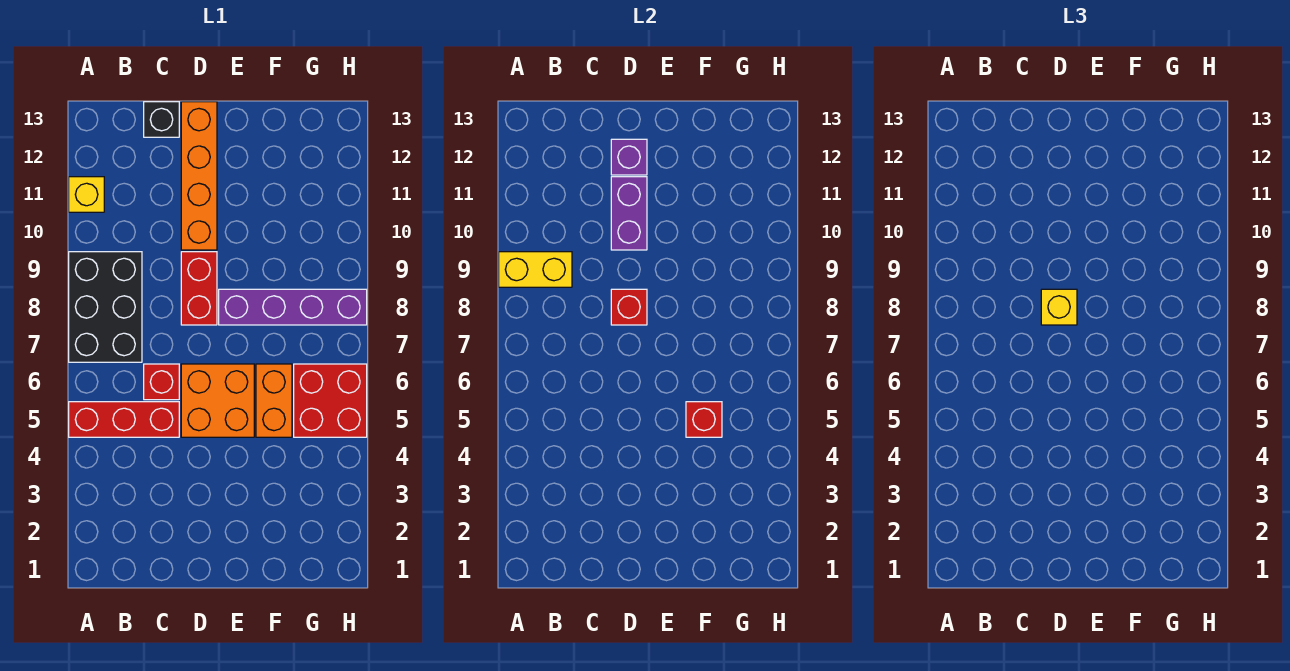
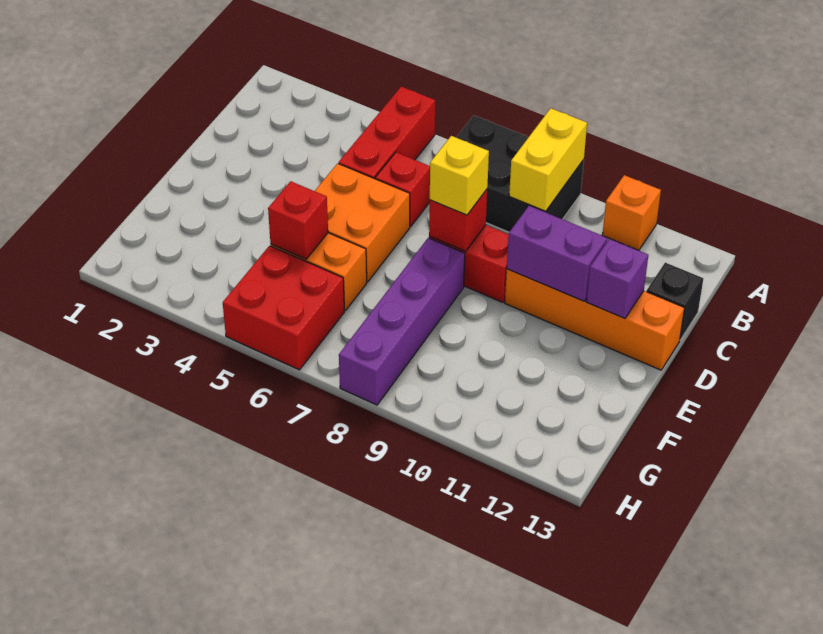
yellow brick A11 level 1 -> orange brick A11 level 1

